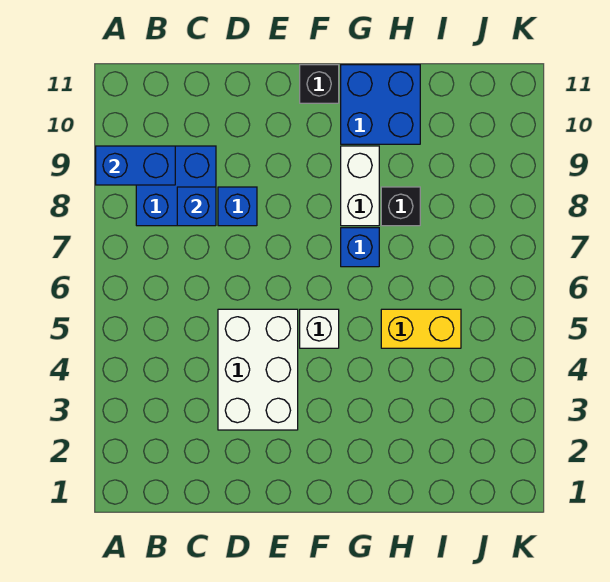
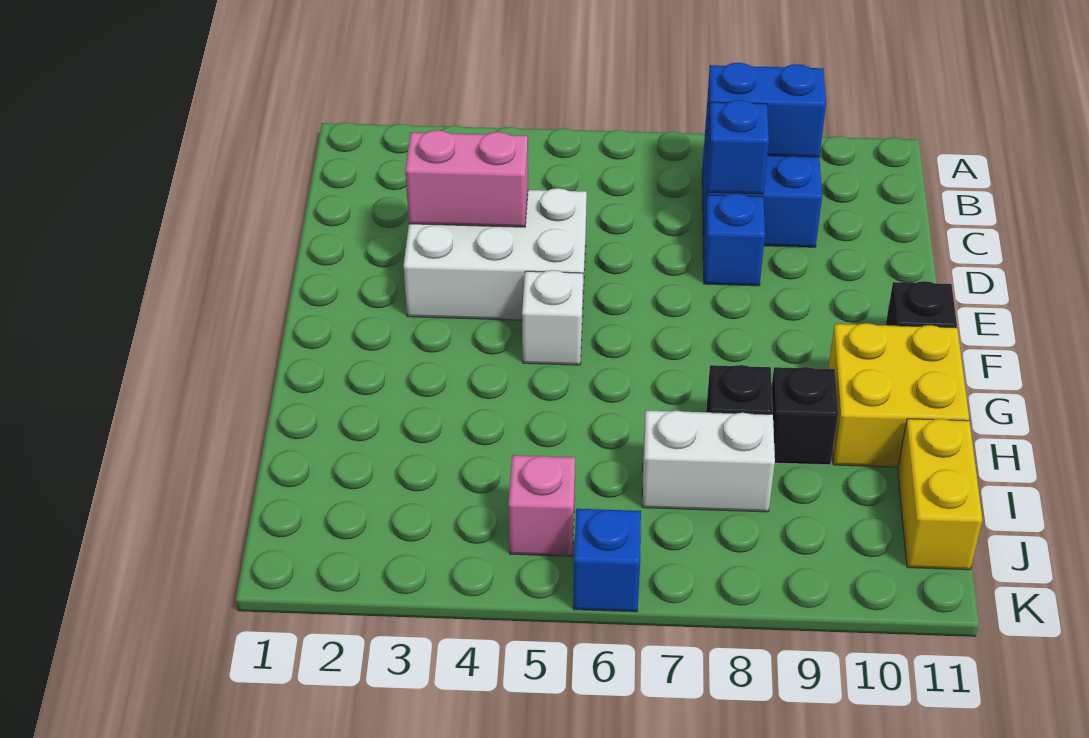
blue brick A9:B9 level 2 -> blue brick B8:B9 level 2
none -> pink brick D3:D4 level 2
blue brick G7 level 1 -> blue brick K6 level 1
white brick G8:G9 level 1 -> white brick I7:I8 level 1
blue brick G10:H11 level 1 -> yellow brick G10:H11 level 1
yellow brick H5:I5 level 1 -> yellow brick I11:J11 level 1
none -> black brick H9 level 1
none -> pink brick J5 level 1

